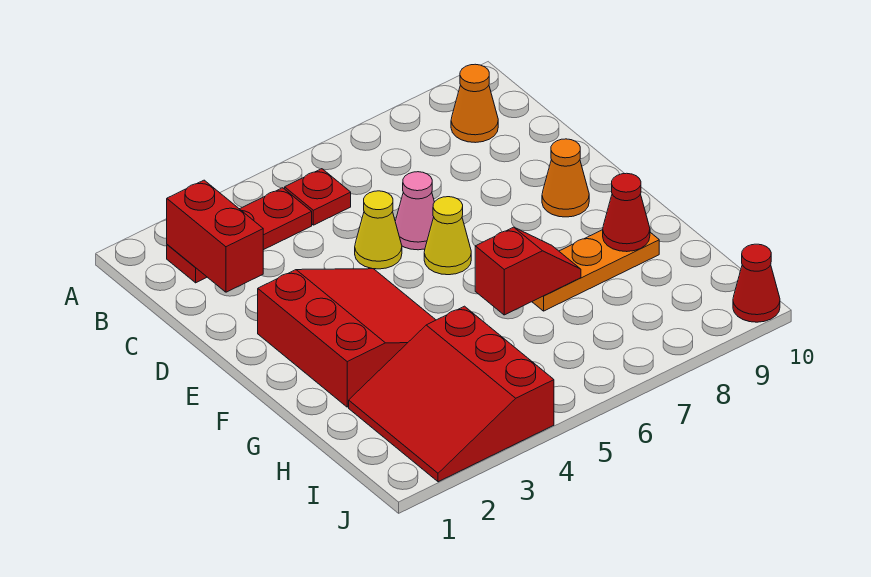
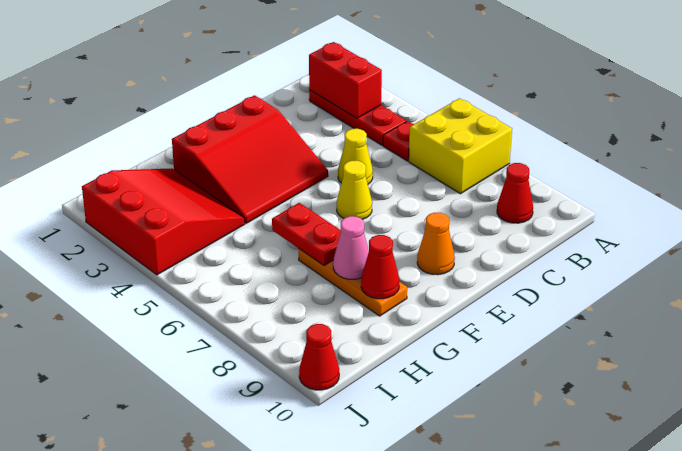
none -> yellow brick A6:B7 level 1
red brick B2:C2 level 2 -> red brick B2:B3 level 2
orange cone B9 level 1 -> red cone B9 level 1
pink cone D6 level 1 -> pink cone G8 level 2
red slope G6:G7 level 2 top 6 -> red plate G6:G7 level 2
red slope H2:J4 level 1 top 4 -> red slope H2:J4 level 1 top J

